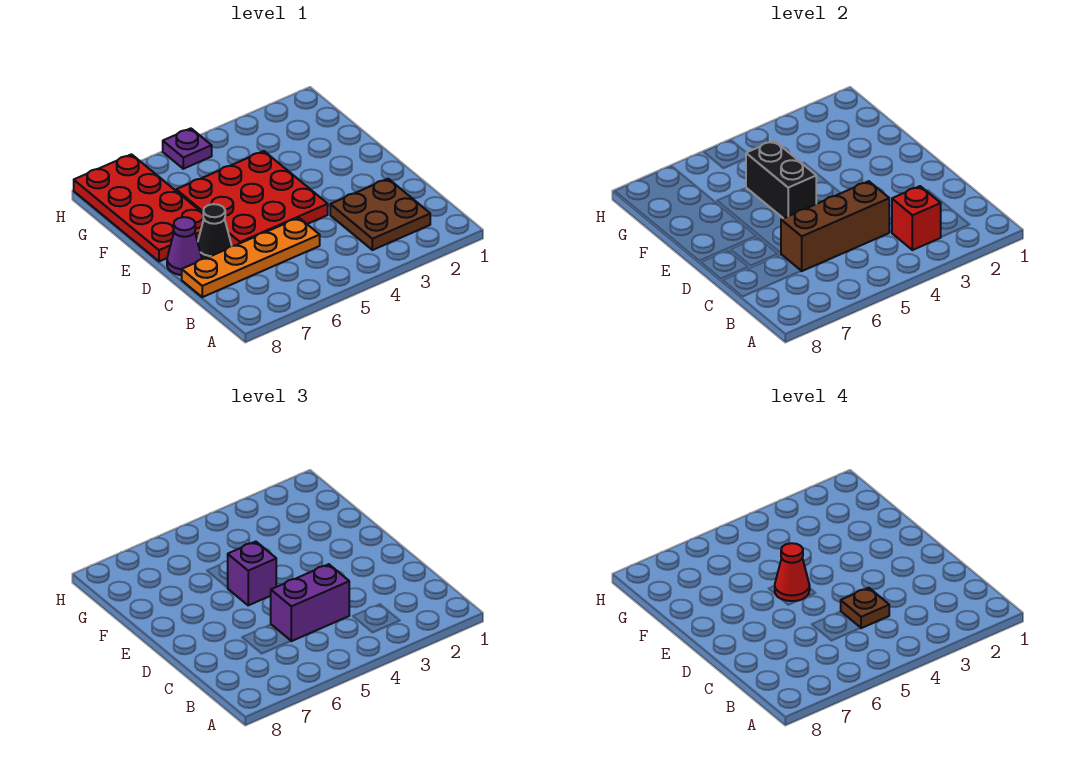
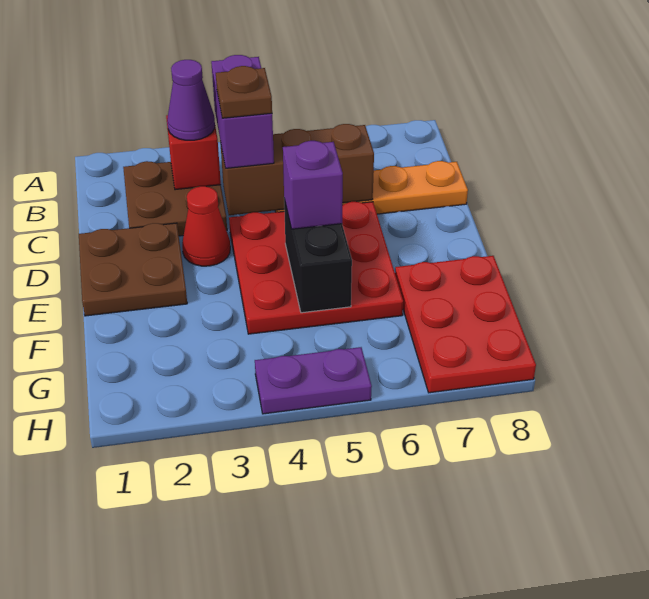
purple brick C4:C5 level 3 -> purple brick B4:C4 level 3
none -> brown plate D1:E2 level 1
black cone D7 level 1 -> none
purple cone D8 level 1 -> purple cone B3 level 3
red cone E5 level 4 -> red cone D3 level 1
red plate E7:H8 level 1 -> red plate F7:H8 level 1
purple plate H5 level 1 -> purple plate H4:H5 level 1

